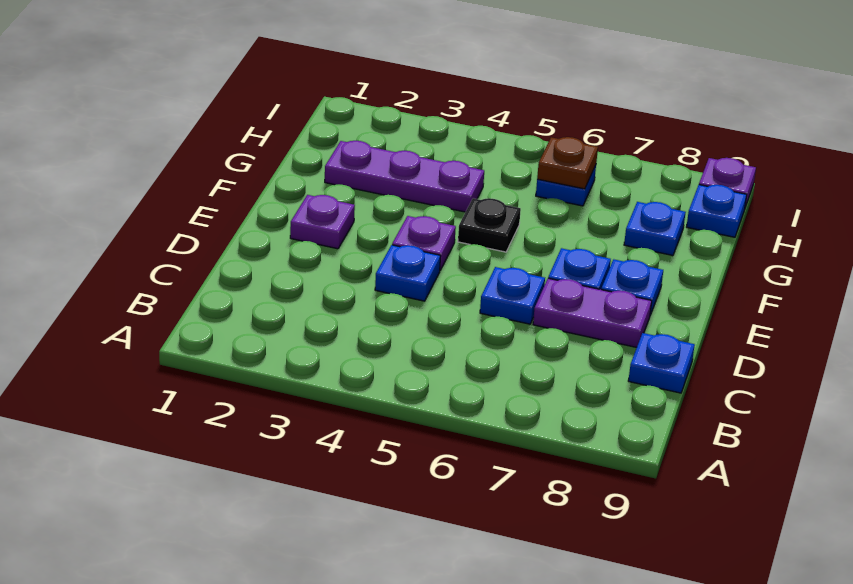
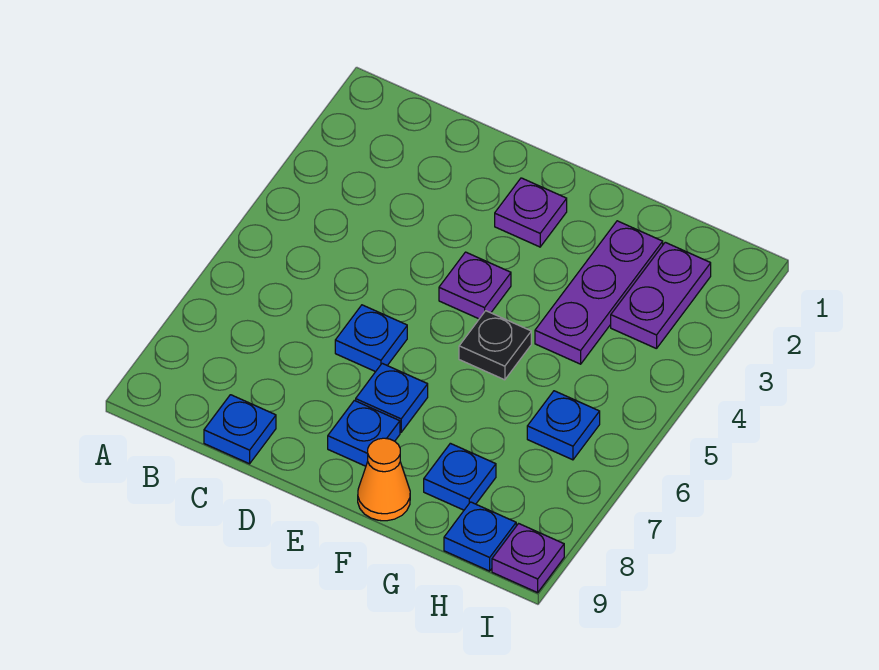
blue plate D4 level 1 -> none
purple plate D7:D8 level 1 -> purple plate H2:H3 level 1
none -> orange cone F9 level 1
brown plate H6 level 2 -> none

